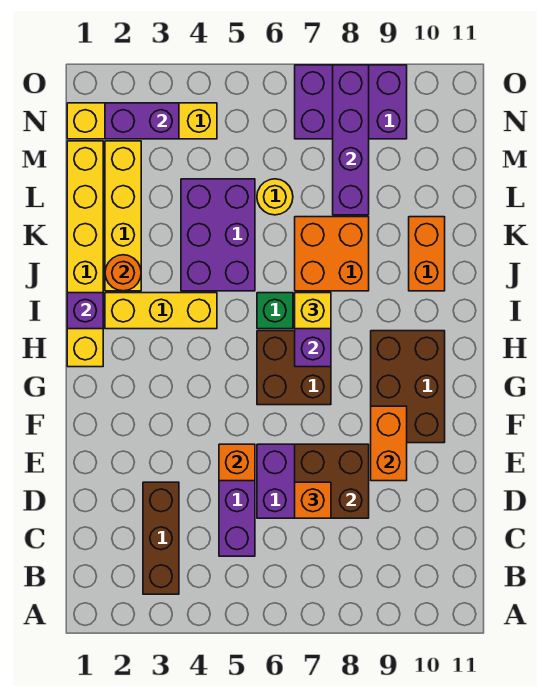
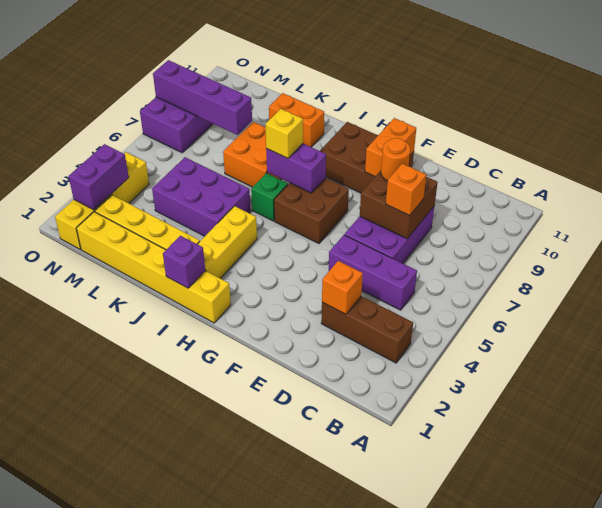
orange brick E5 level 2 -> orange brick D3 level 2
orange brick E9:F9 level 2 -> orange brick F9:F10 level 2
orange round brick J2 level 2 -> orange round brick E8 level 3
yellow round brick L6 level 1 -> none

